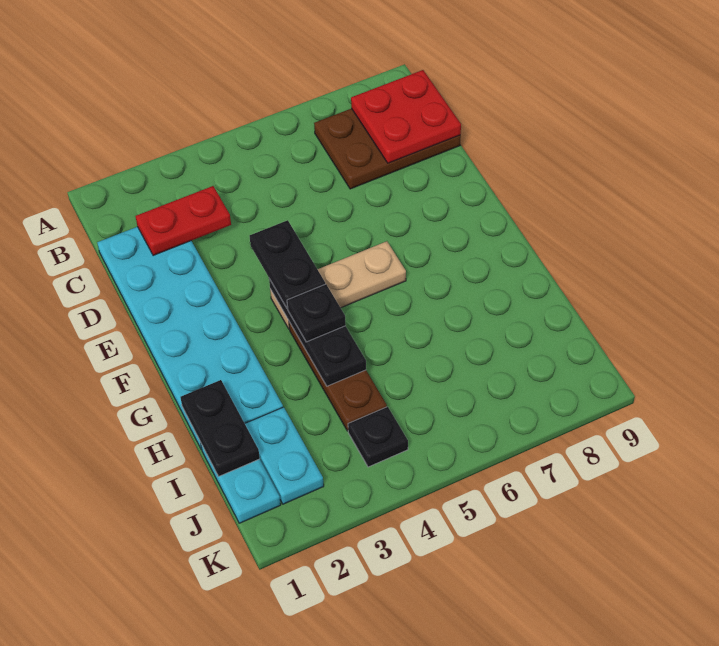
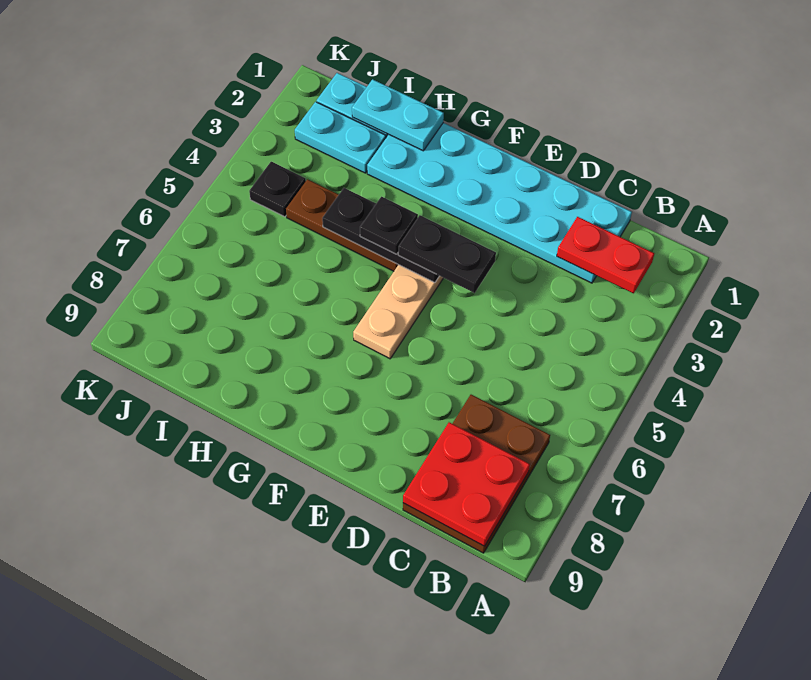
red plate C2:C3 level 2 -> red plate B2:C2 level 2
black plate H1:I1 level 2 -> cyan plate H1:I1 level 2

